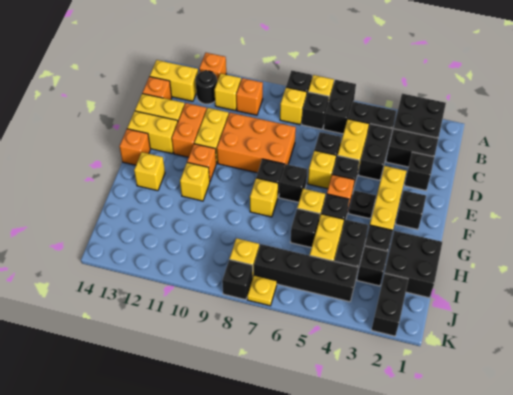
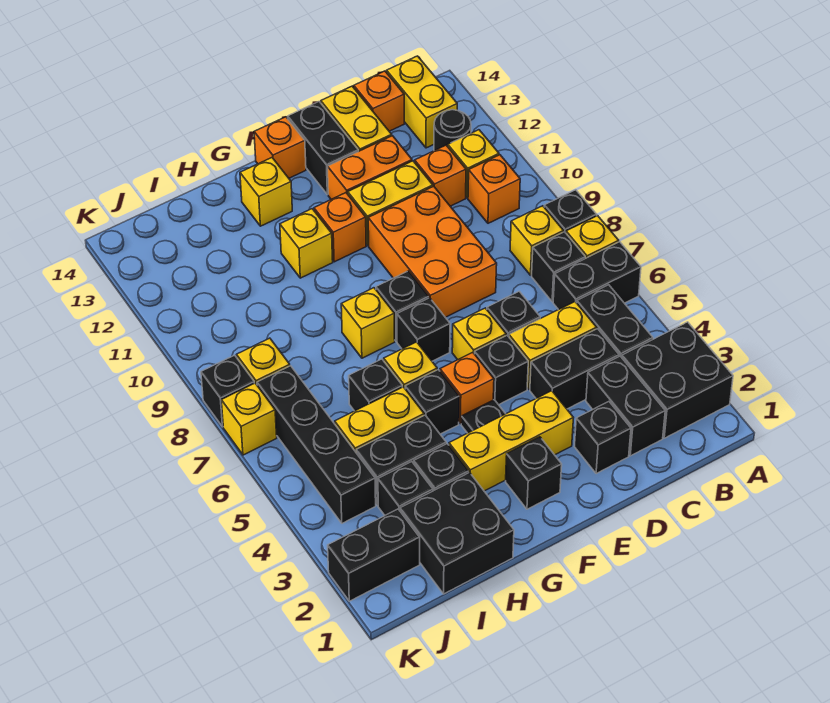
orange brick A12 level 1 -> orange brick C11 level 1
yellow brick E13:E14 level 1 -> black brick E13:E14 level 1
yellow plate K7 level 1 -> yellow brick K7 level 1

